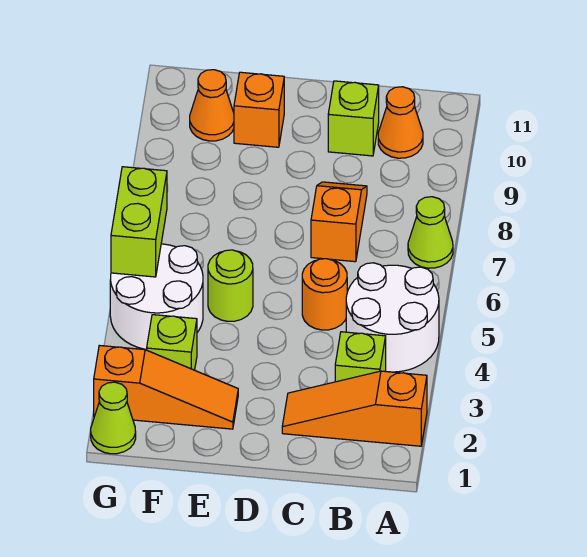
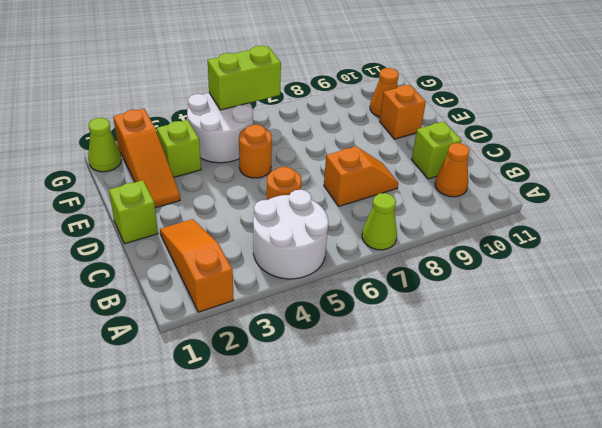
lime brick B3 level 1 -> lime brick D1 level 1
lime round brick E5 level 1 -> orange round brick E5 level 1

